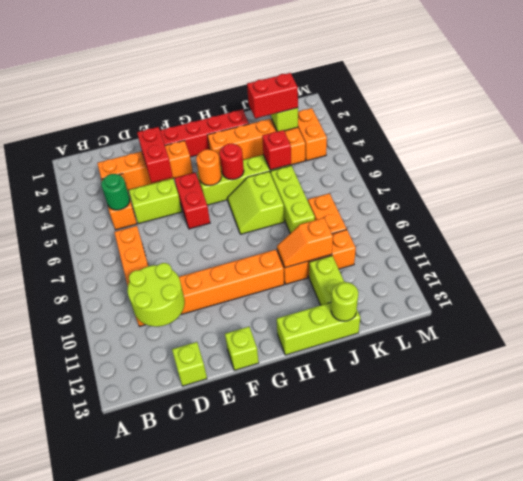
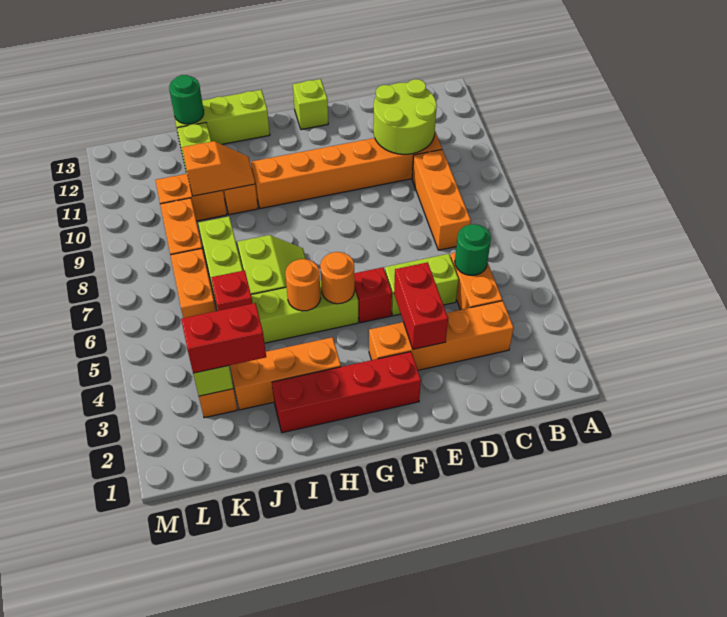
lime brick D13 level 1 -> none
red brick F5:F6 level 1 -> red brick F5 level 1
red round brick H5 level 2 -> orange round brick H5 level 2
lime round brick J13 level 2 -> green round brick J13 level 2
orange brick L3:L4 level 1 -> orange brick K6:K7 level 1

